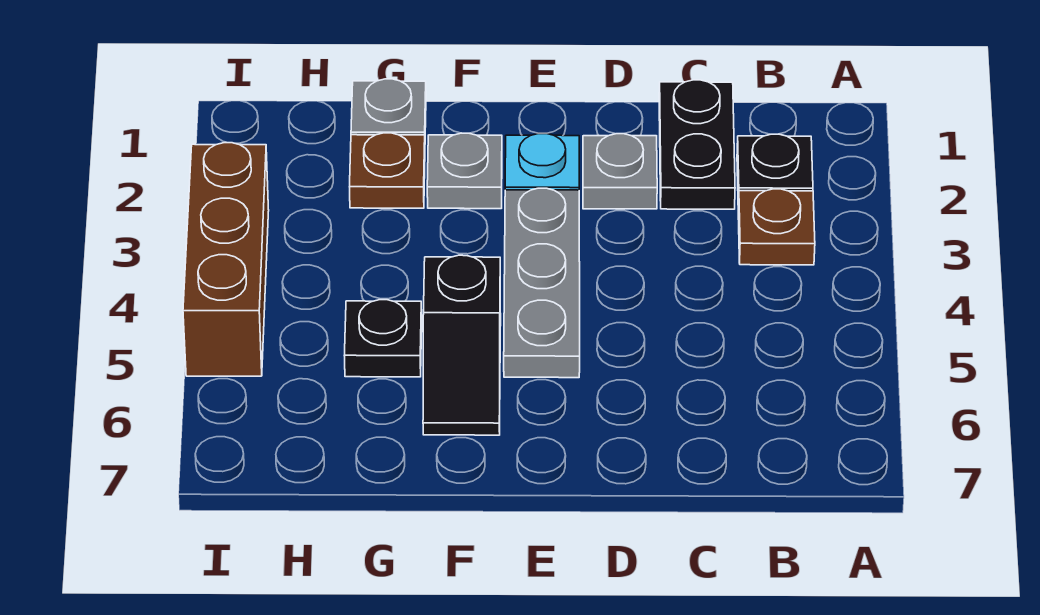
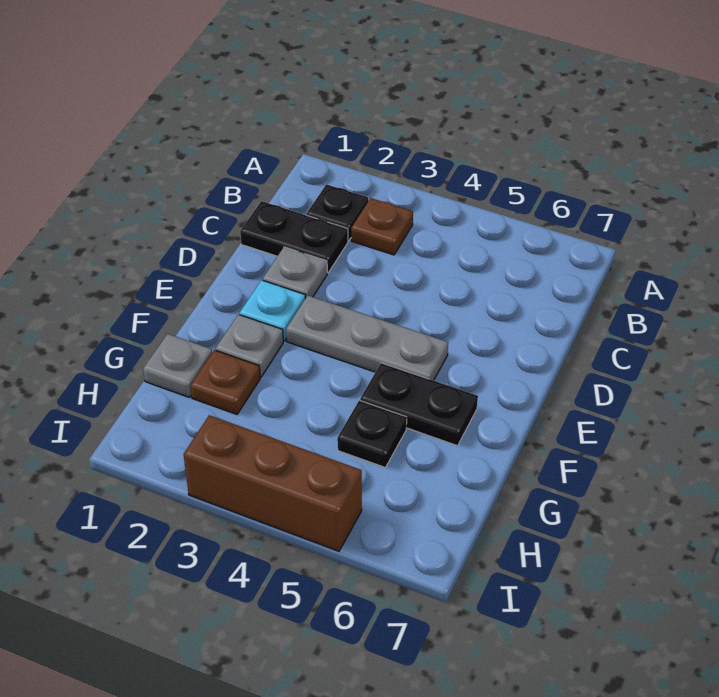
black slope F5:F6 level 1 top 5 -> black plate F5:F6 level 1

